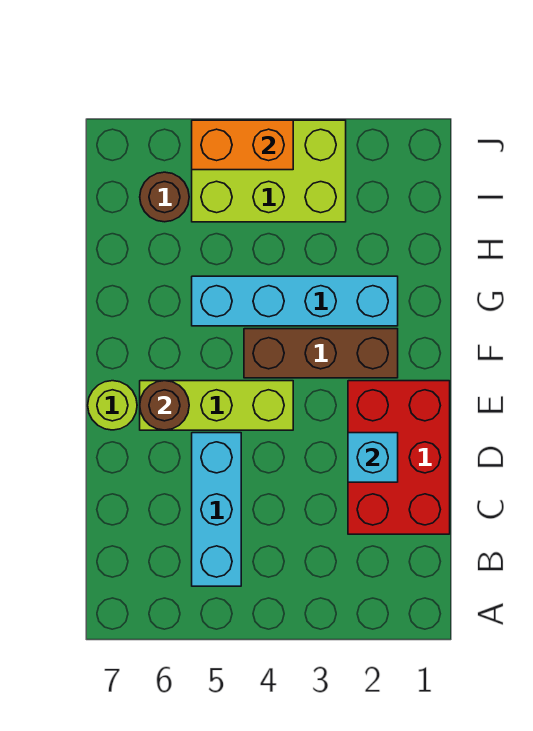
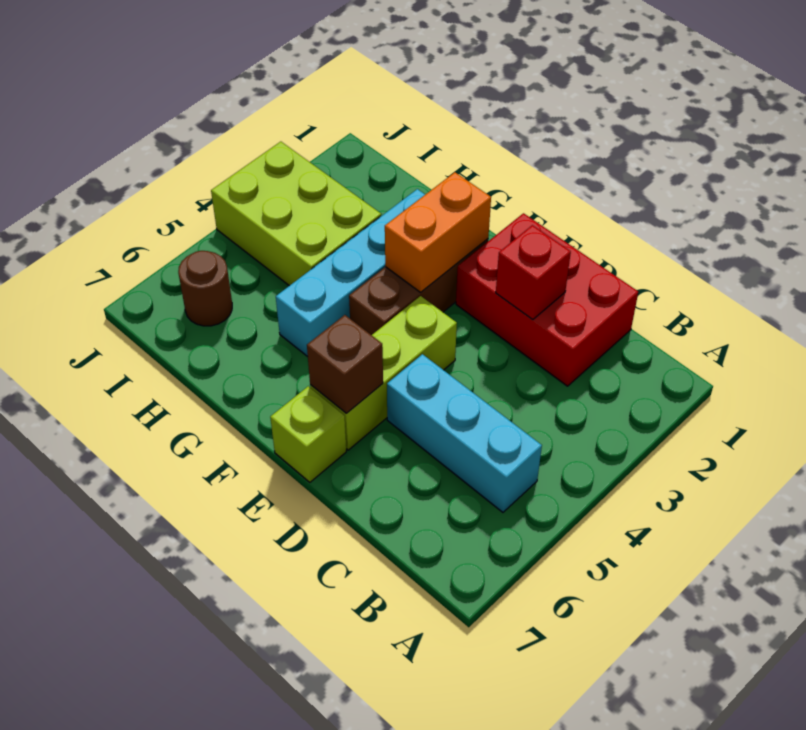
cyan brick D2 level 2 -> red brick D2 level 2
brown round brick E6 level 2 -> brown brick E6 level 2
lime round brick E7 level 1 -> lime brick E7 level 1
lime brick I3:J5 level 1 -> lime brick H3:J4 level 1
orange brick J4:J5 level 2 -> orange brick F2:F3 level 2

